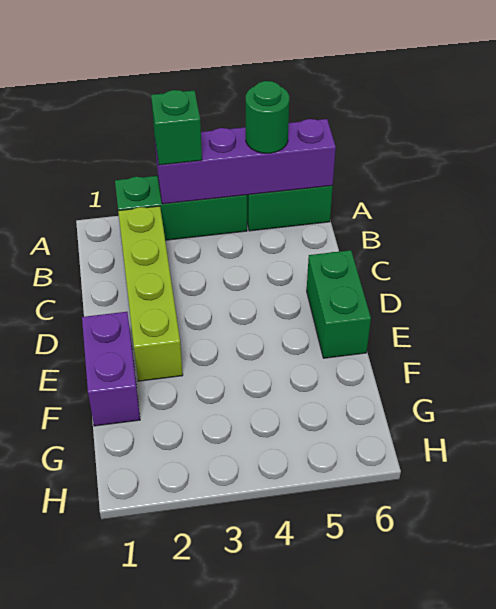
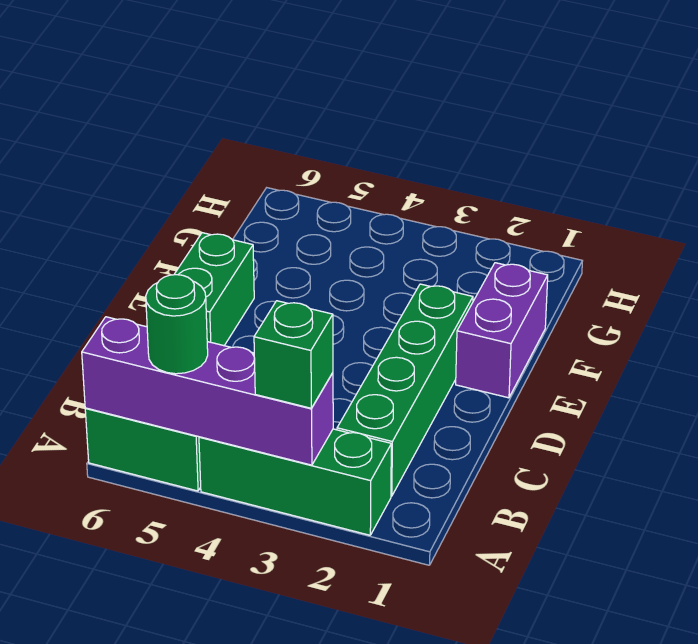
lime brick B2:E2 level 1 -> green brick B2:E2 level 1

